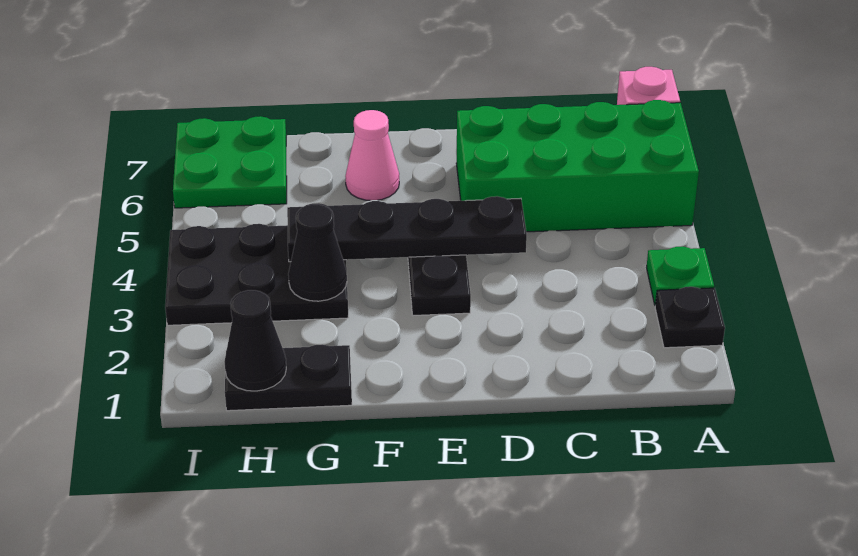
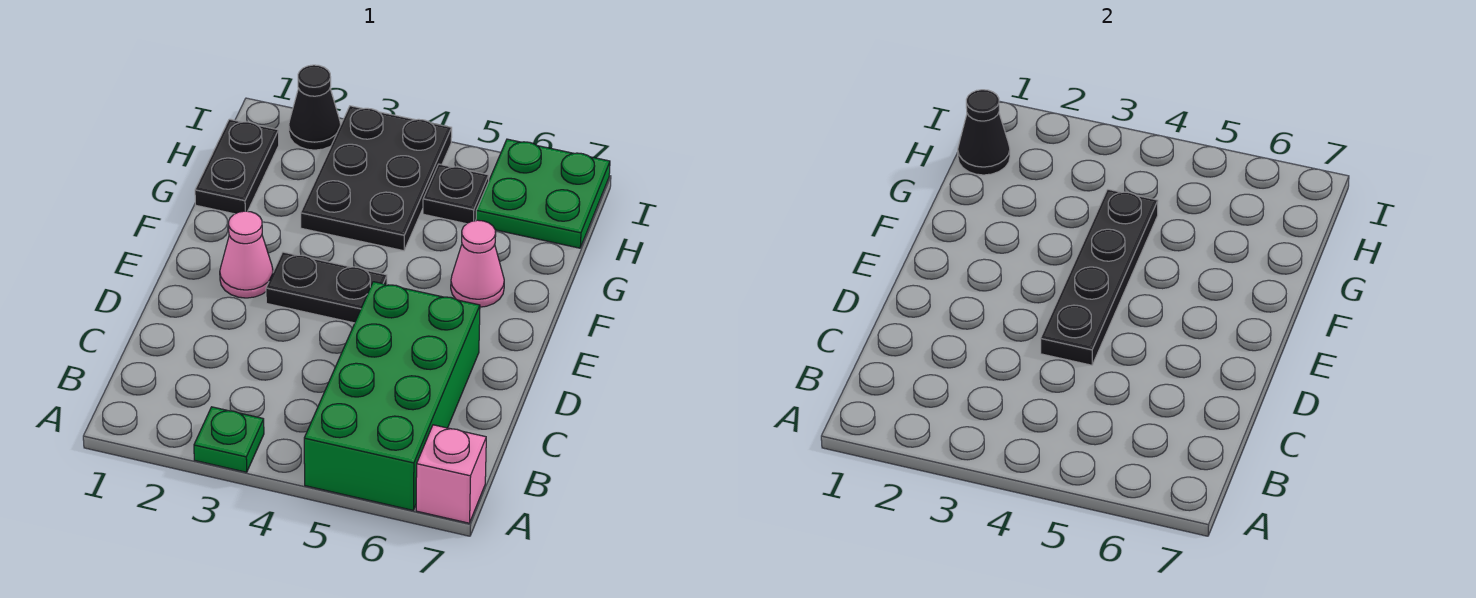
black plate A2 level 1 -> black plate H5 level 1
none -> pink cone E2 level 1
black cone G3 level 2 -> black cone I2 level 1

